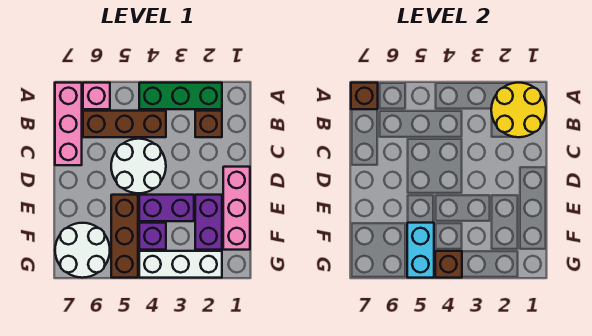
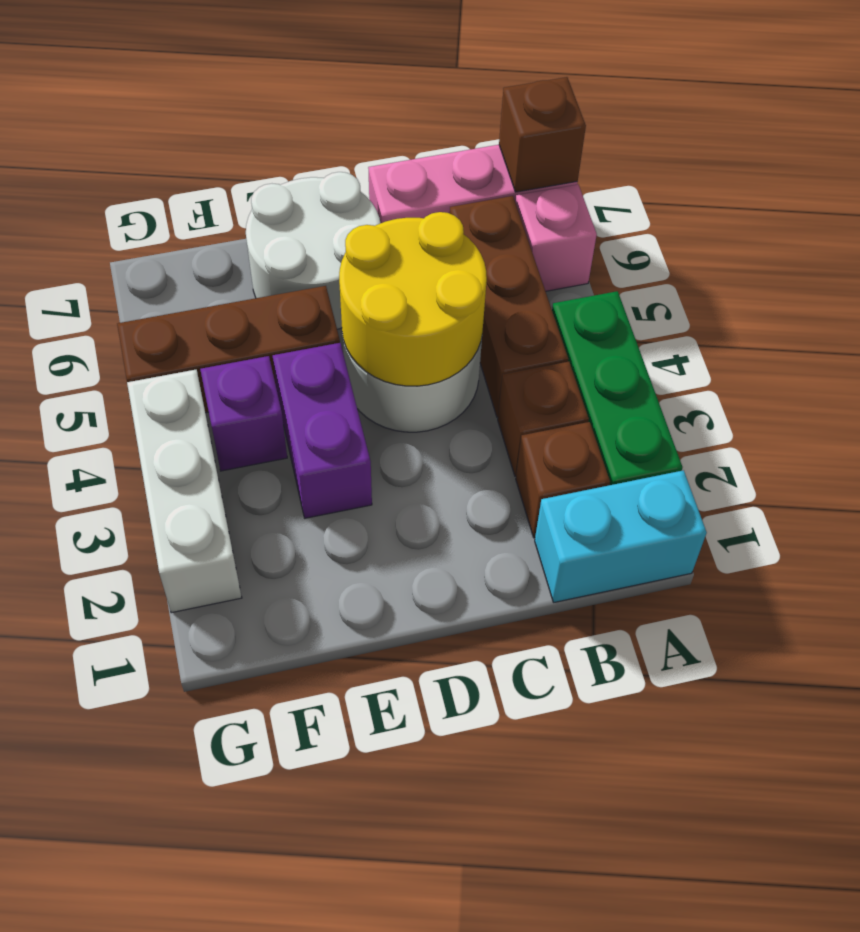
yellow round brick A1:B2 level 2 -> yellow round brick C4:D5 level 2
pink brick D1:F1 level 1 -> none
purple brick E2:F2 level 1 -> none
cyan brick F5:G5 level 2 -> cyan brick A1:B1 level 1
white round brick F6:G7 level 1 -> white round brick D6:E7 level 1
brown brick G4 level 2 -> brown brick B3 level 1

